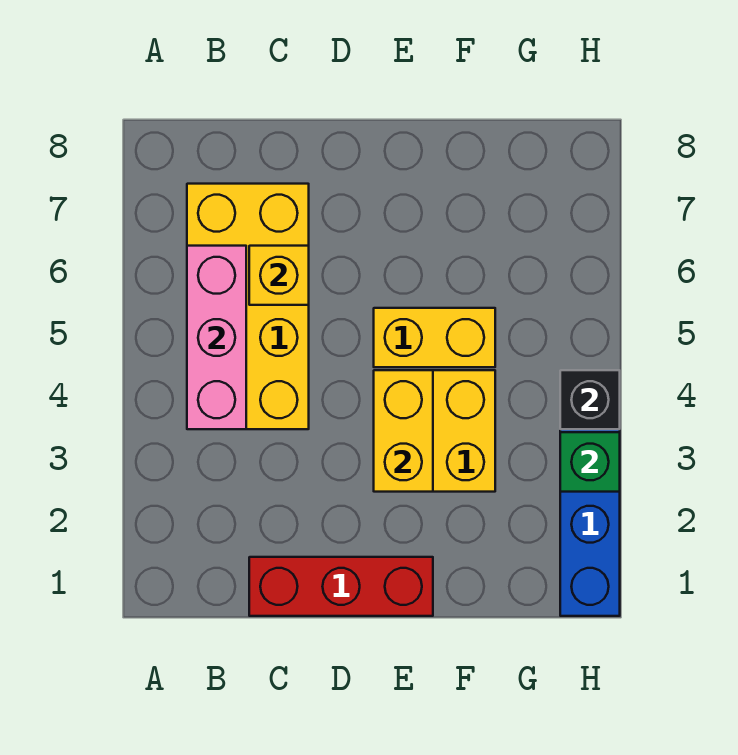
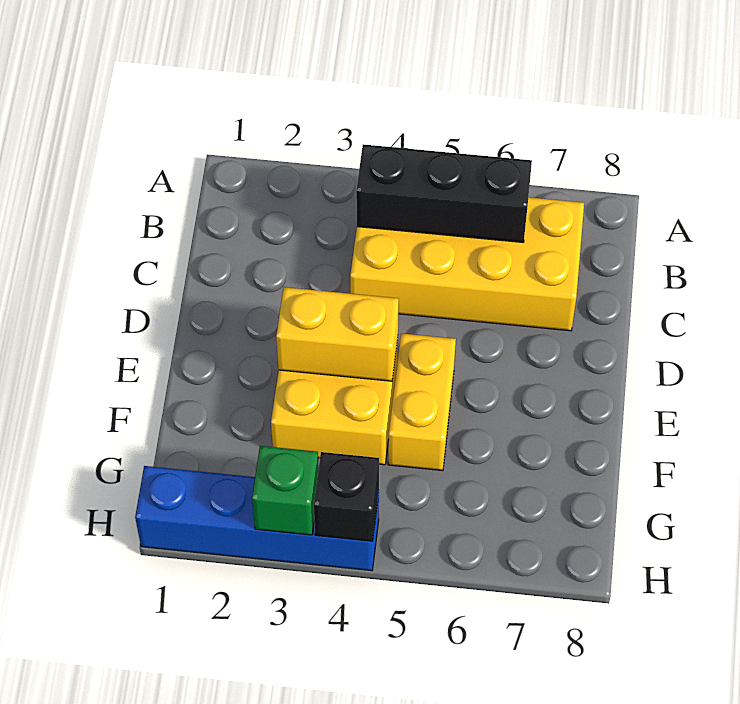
pink brick B4:B6 level 2 -> black brick B4:B6 level 2
red brick C1:E1 level 1 -> none
yellow brick C6 level 2 -> none

